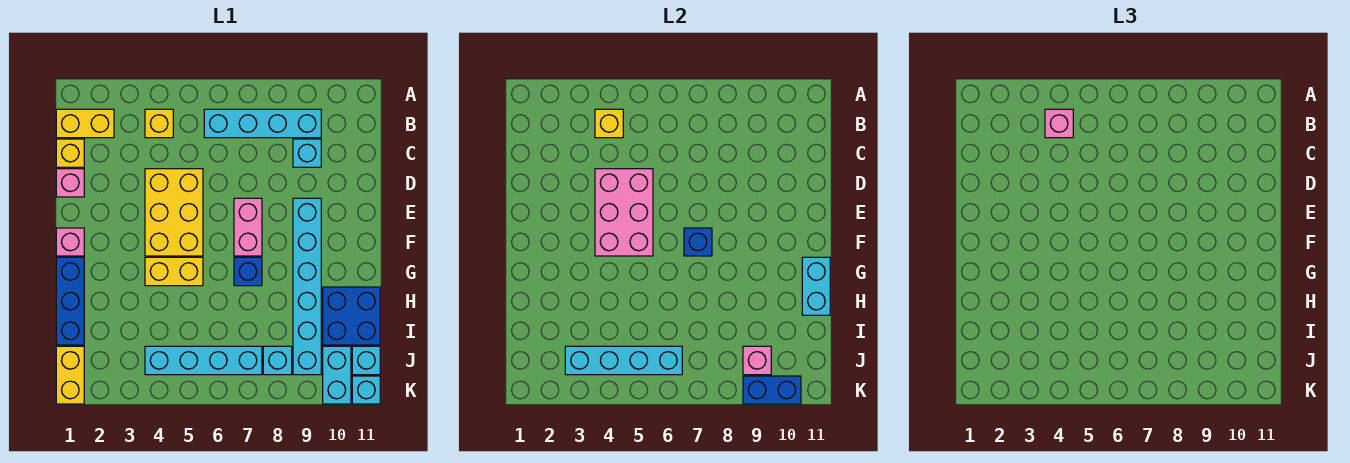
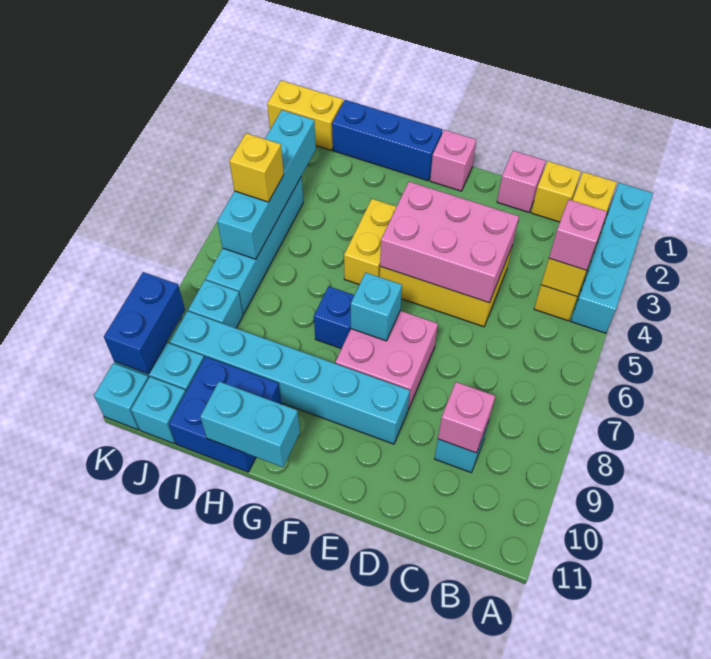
cyan brick B6:B9 level 1 -> cyan brick A1:A4 level 1
pink brick E7:F7 level 1 -> pink brick E7:F8 level 1
blue brick F7 level 2 -> cyan brick F7 level 2
none -> yellow brick J5 level 3
pink brick J9 level 2 -> pink brick C9 level 2

